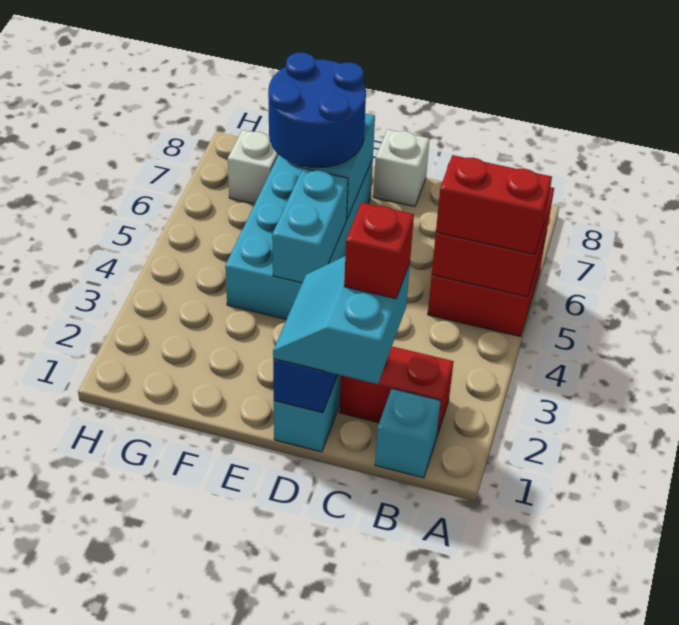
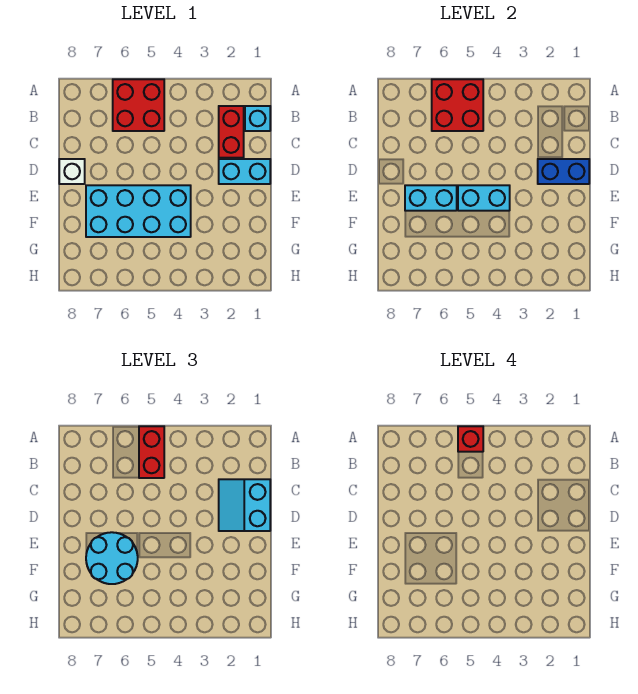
cyan slope C1:D2 level 3 top C -> cyan slope C1:D2 level 3 top 1
red brick C2 level 4 -> red brick A5 level 4
blue round brick E6:F7 level 3 -> cyan round brick E6:F7 level 3
white brick G7 level 1 -> none

